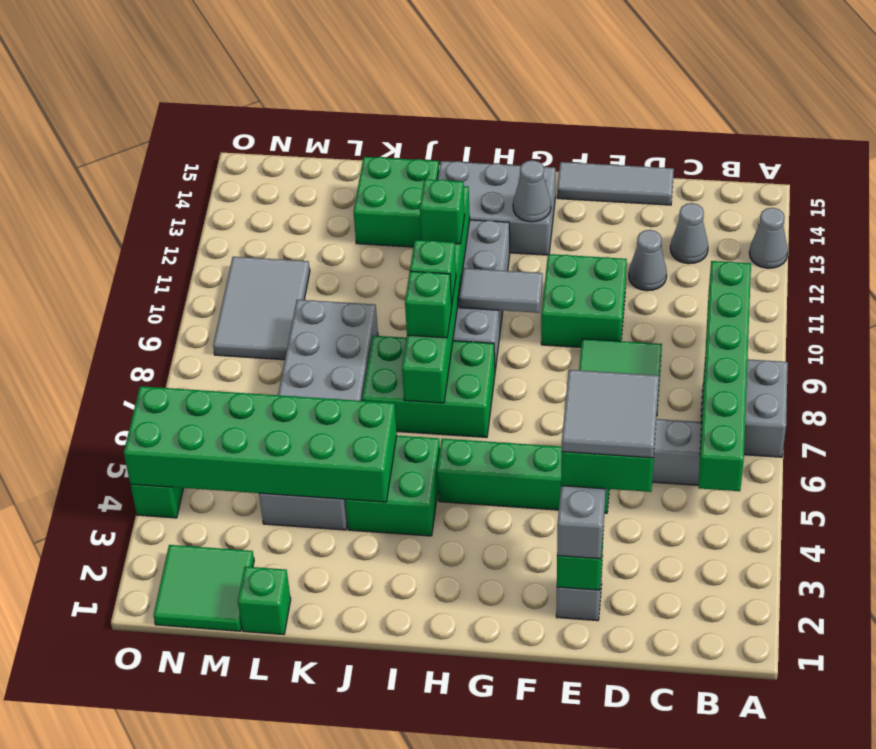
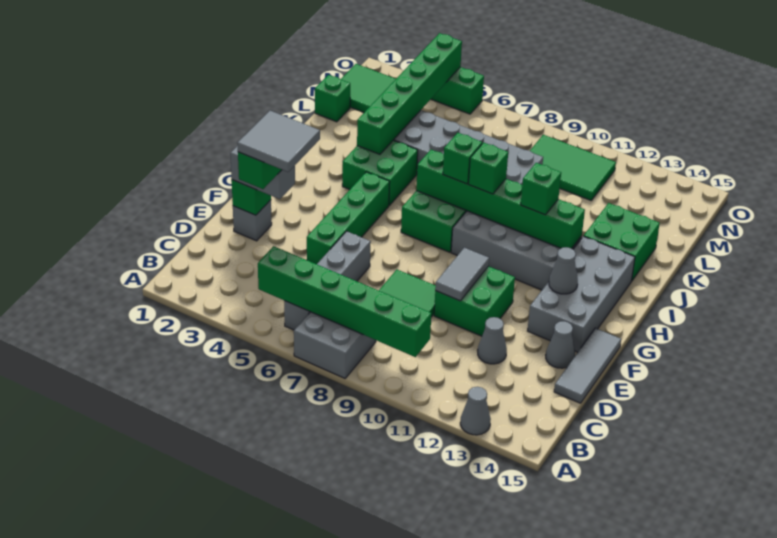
grey cone C13 level 1 -> grey cone E14 level 1
grey tile G10:H10 level 2 -> grey tile E10:F10 level 2
grey brick G13:I14 level 1 -> grey brick F13:I14 level 1
green brick J4:O5 level 2 -> green brick J4:O4 level 2
grey tile M9:N11 level 1 -> green tile M9:N11 level 1

